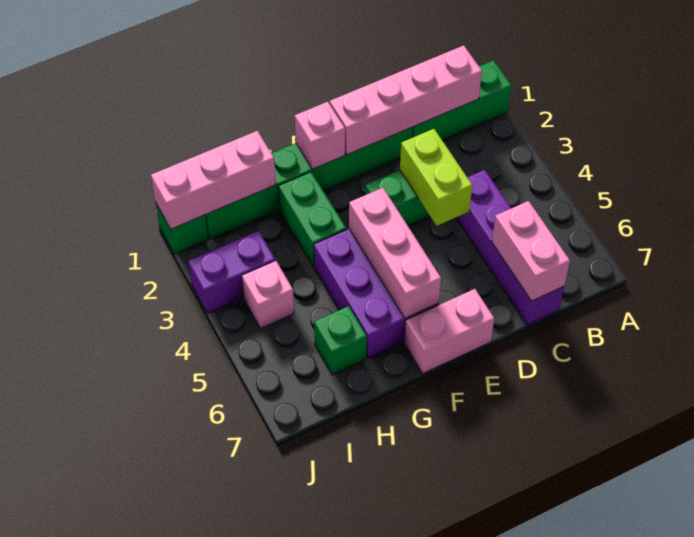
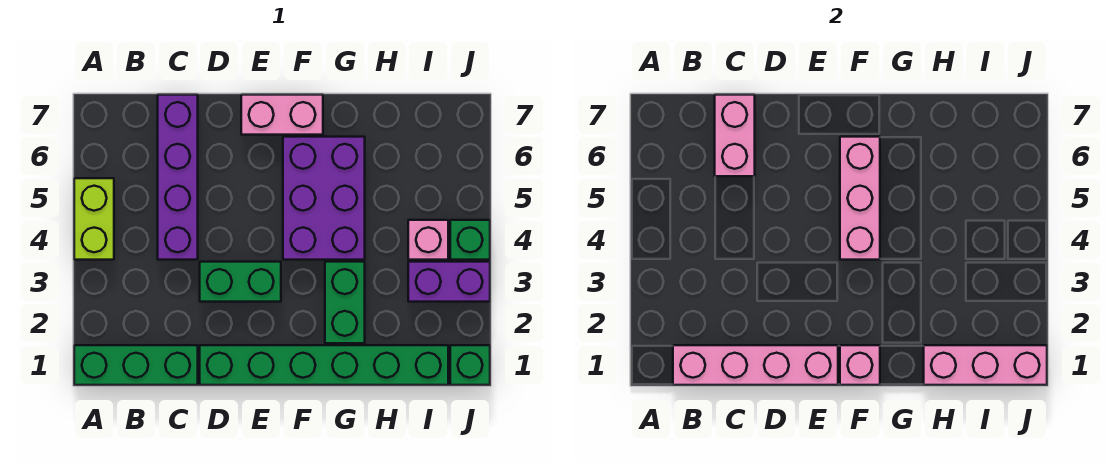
lime brick D3:D4 level 2 -> lime brick A4:A5 level 1
green brick H6 level 1 -> green brick J4 level 1

